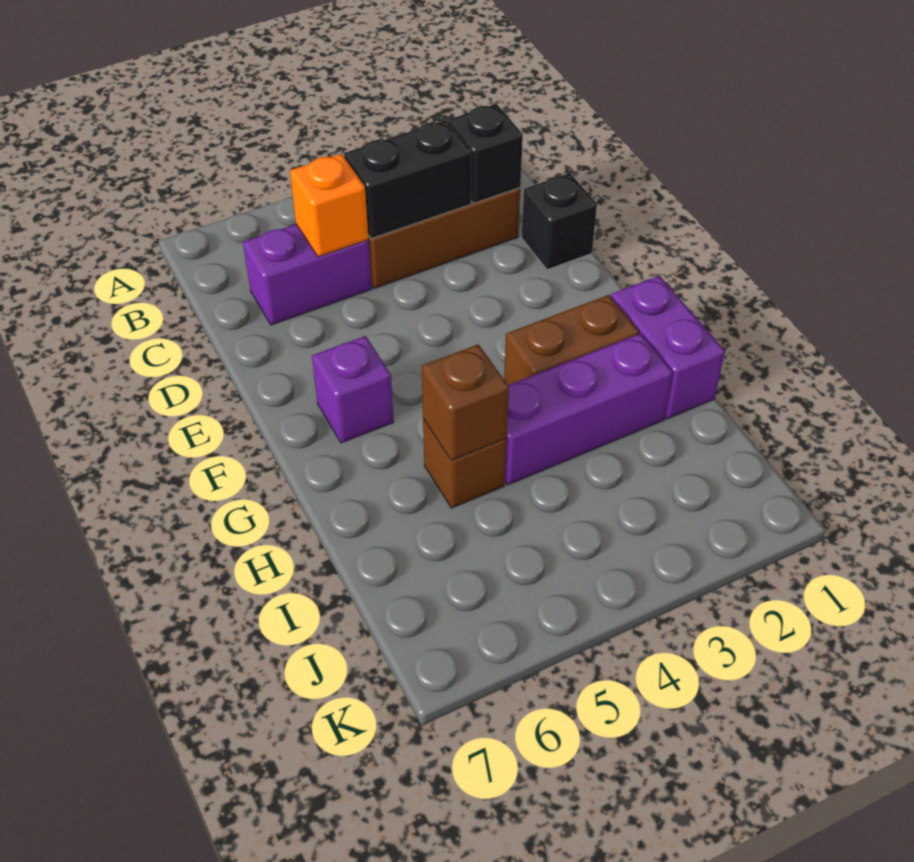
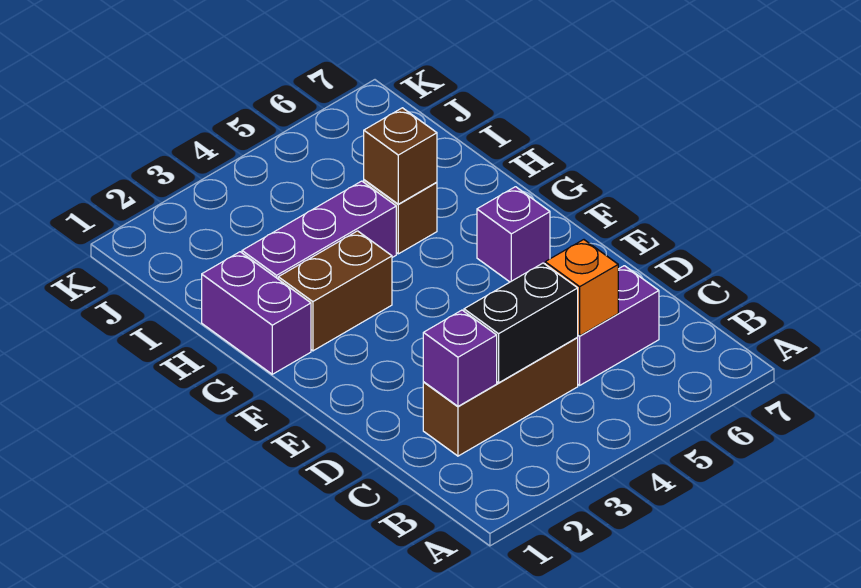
black brick C2 level 2 -> purple brick C2 level 2
black brick D1 level 1 -> none

